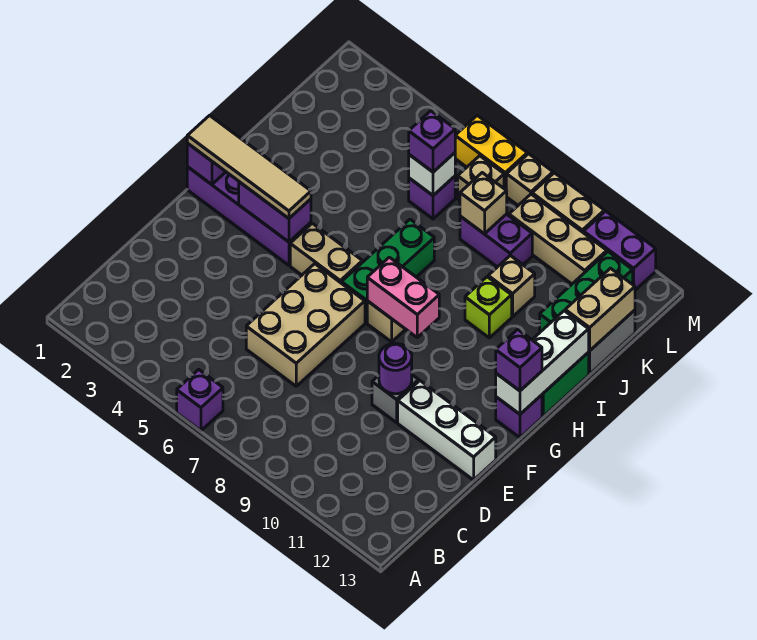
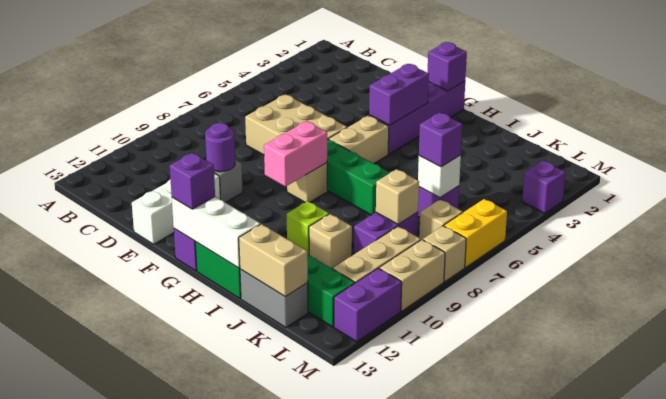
purple brick A6 level 1 -> purple brick M3 level 1
tan tile G1:G4 level 3 -> none

